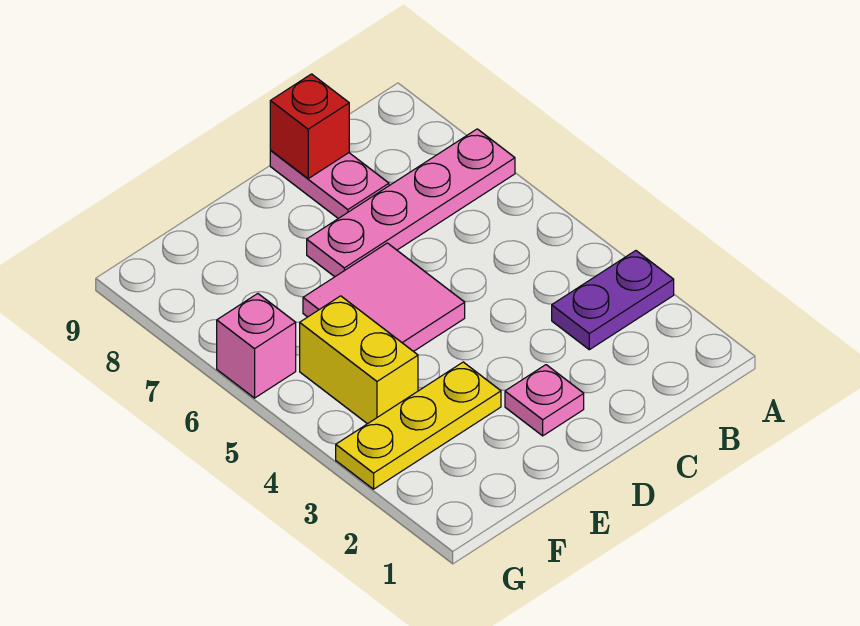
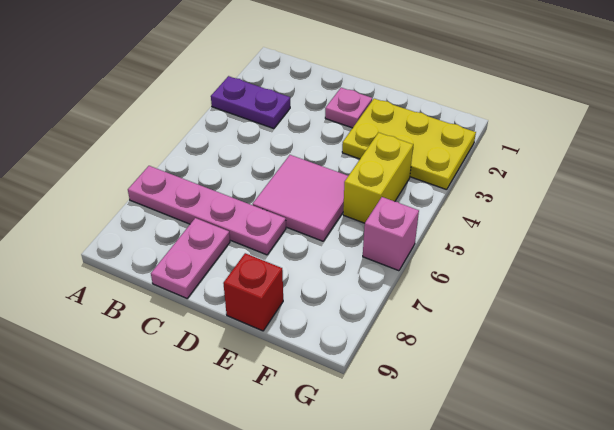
red brick C9 level 2 -> red brick E9 level 1
yellow plate E3:G3 level 1 -> yellow plate E2:G3 level 1

